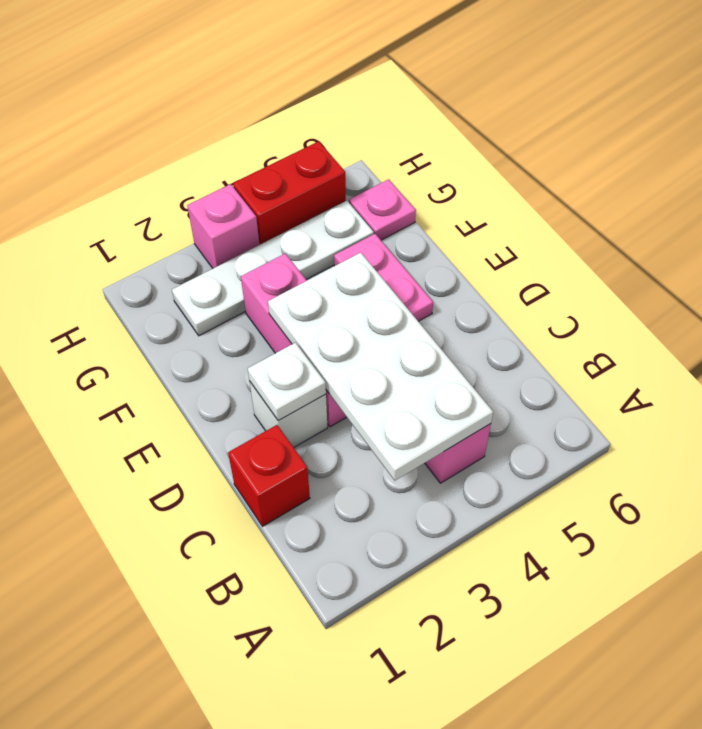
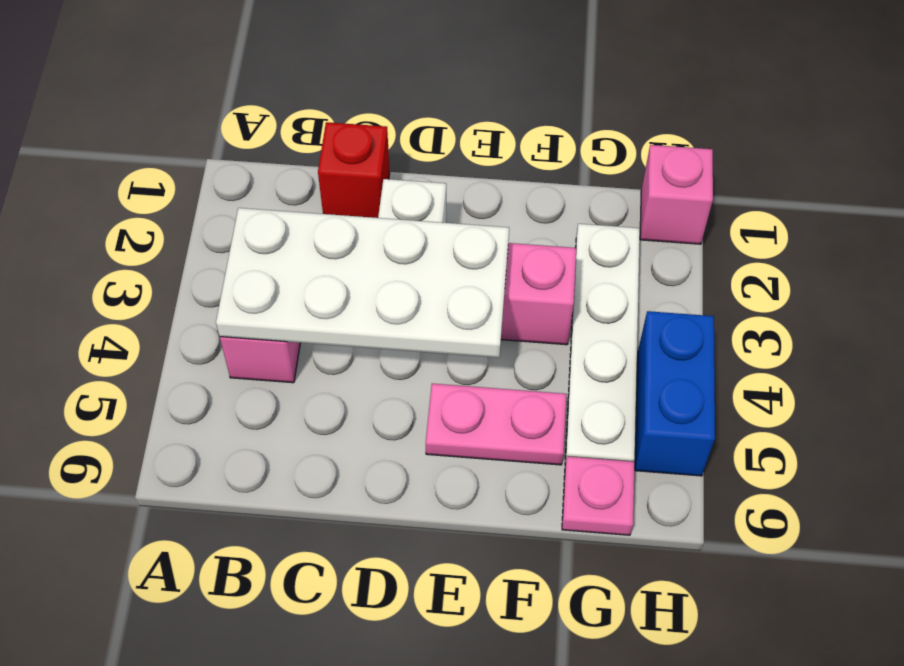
white plate D2 level 2 -> none
pink brick H3 level 1 -> pink brick H1 level 1
red brick H4:H5 level 1 -> blue brick H4:H5 level 1

